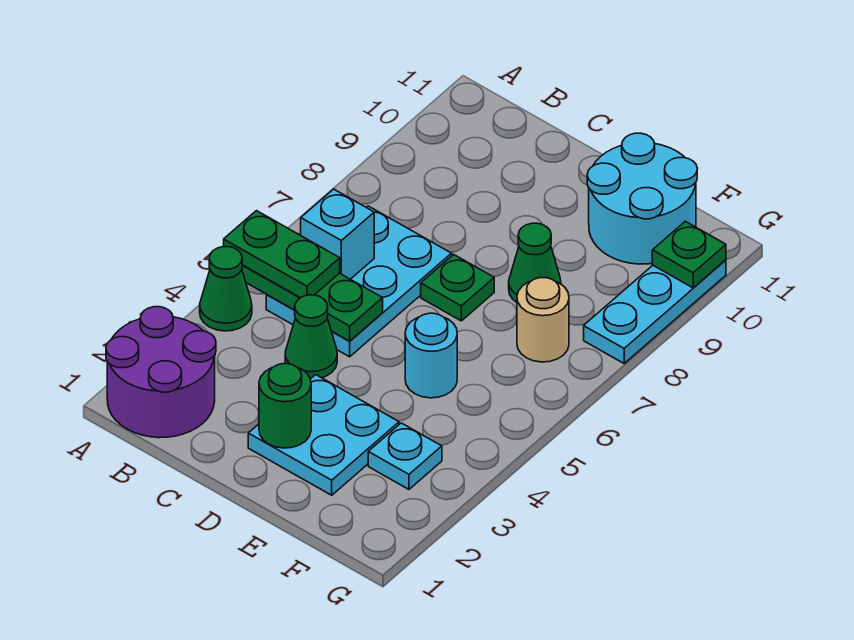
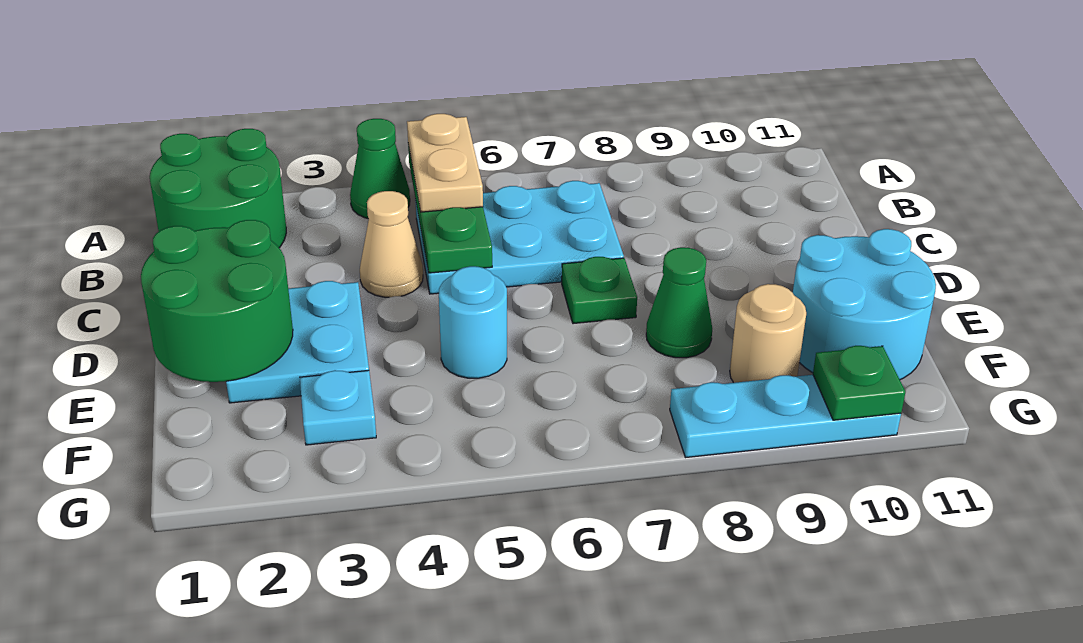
purple round brick A1:B2 level 1 -> green round brick A1:B2 level 1
green plate A5:B5 level 3 -> tan plate A5:B5 level 3
cyan brick B6 level 2 -> none
green cone C4 level 1 -> tan cone C4 level 1
green round brick D2 level 2 -> green round brick D1:E2 level 2
tan round brick F7 level 1 -> tan round brick F9 level 1

